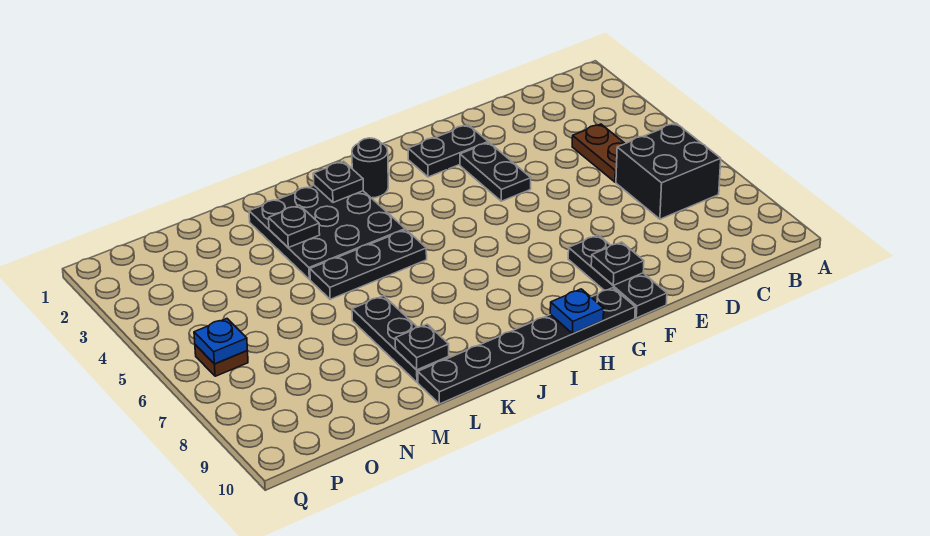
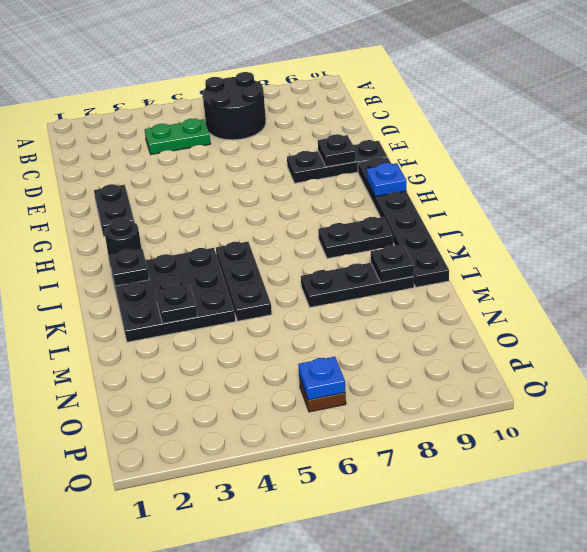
black brick B6:C7 level 1 -> black round brick B6:C7 level 1
brown plate C4:C5 level 1 -> green plate C4:C5 level 1
black plate F3:F4 level 1 -> black plate J8:J9 level 1

